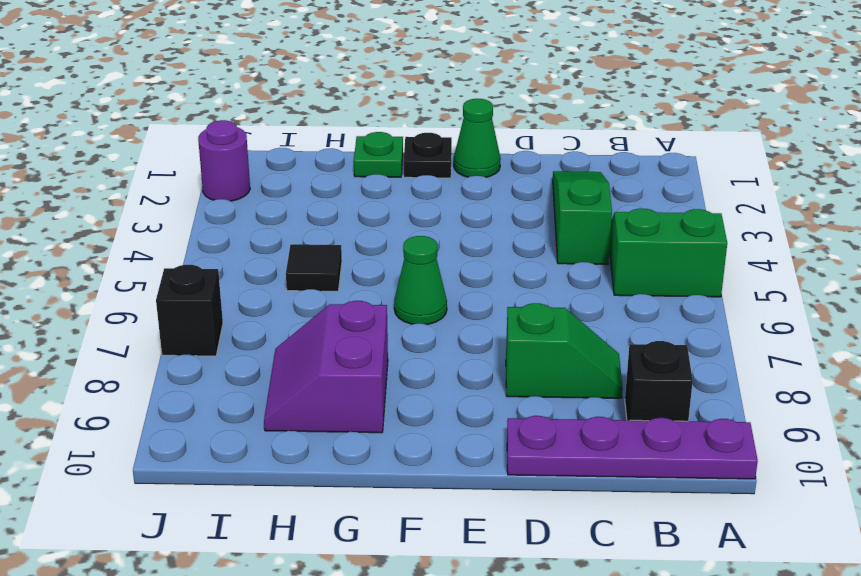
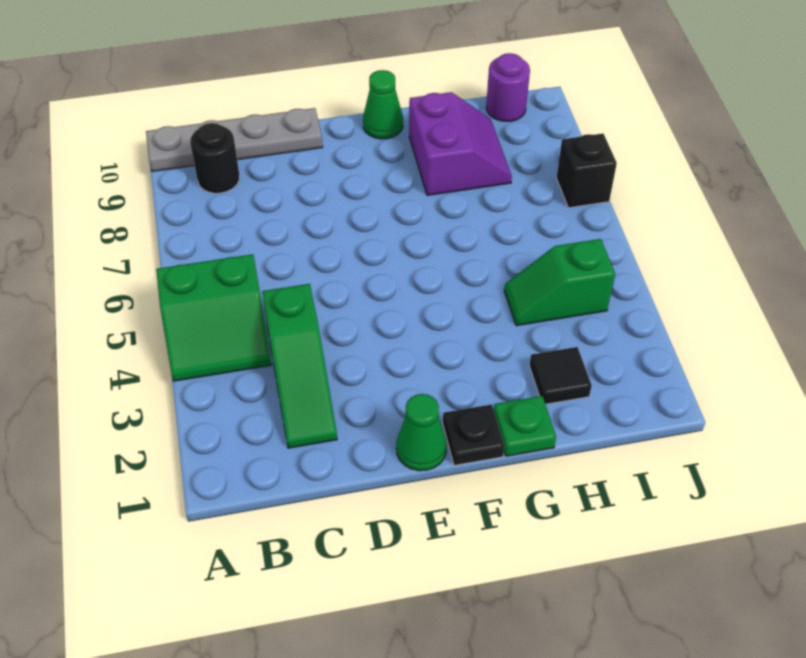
purple plate A10:D10 level 1 -> grey plate A10:D10 level 1
black brick B9 level 1 -> black round brick B9 level 1
green slope C8:D8 level 1 top D -> green slope H4:I4 level 1 top I
green cone F6 level 1 -> green cone F10 level 1
black tile H5 level 1 -> black tile H2 level 1
purple round brick J2 level 1 -> purple round brick I10 level 1

